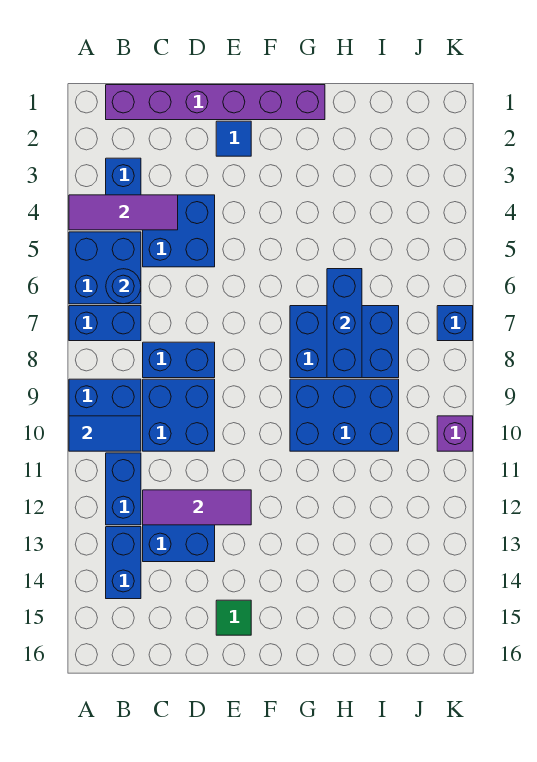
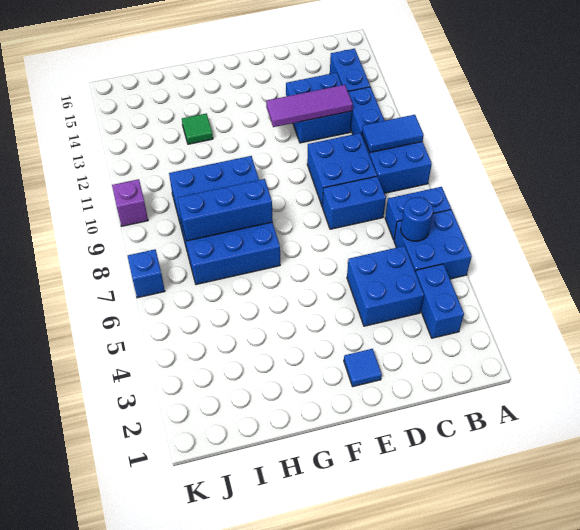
purple tile A4:C4 level 2 -> none
purple brick B1:G1 level 1 -> none
green tile E15 level 1 -> green tile H13 level 1
blue brick H6:H8 level 2 -> blue brick G8:I8 level 2

